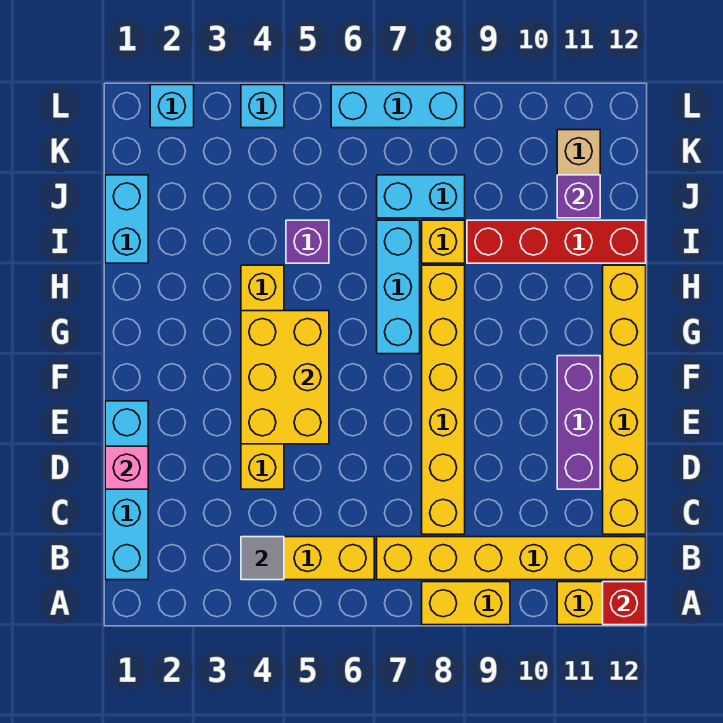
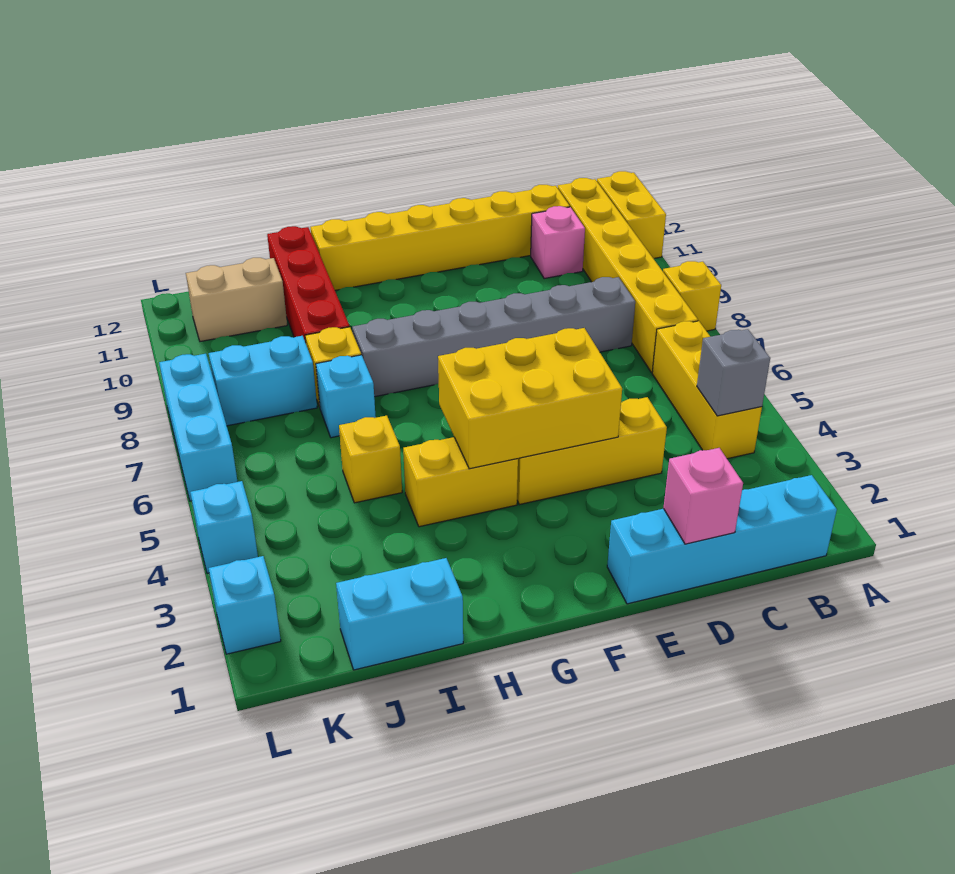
yellow brick A8:A9 level 1 -> yellow brick A8 level 1
red brick A12 level 2 -> none
grey tile B4 level 2 -> grey brick B4 level 2
yellow brick C8:H8 level 1 -> grey brick C8:H8 level 1
none -> pink brick C11 level 1
purple brick D11:F11 level 1 -> none
cyan brick G7:I7 level 1 -> cyan brick I7 level 1
purple brick I5 level 1 -> yellow brick I5 level 1
cyan brick J7:J8 level 1 -> cyan brick J8:K8 level 1
purple brick J11 level 2 -> none

